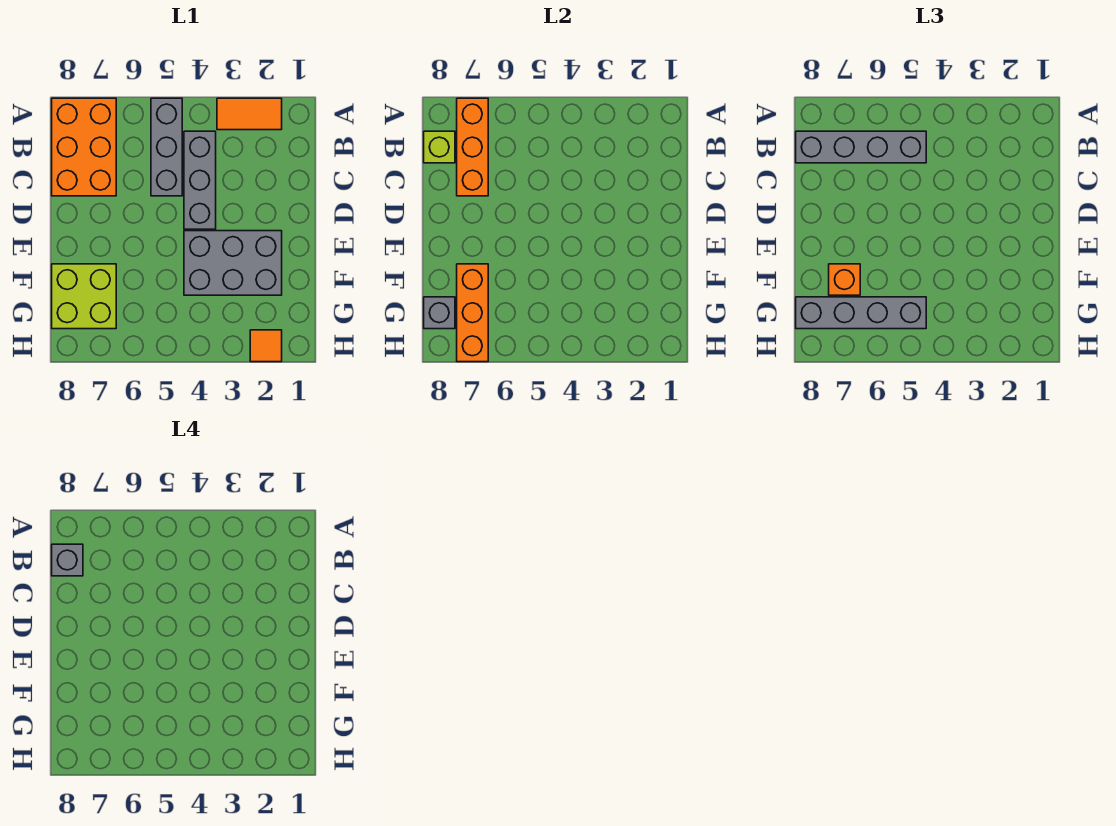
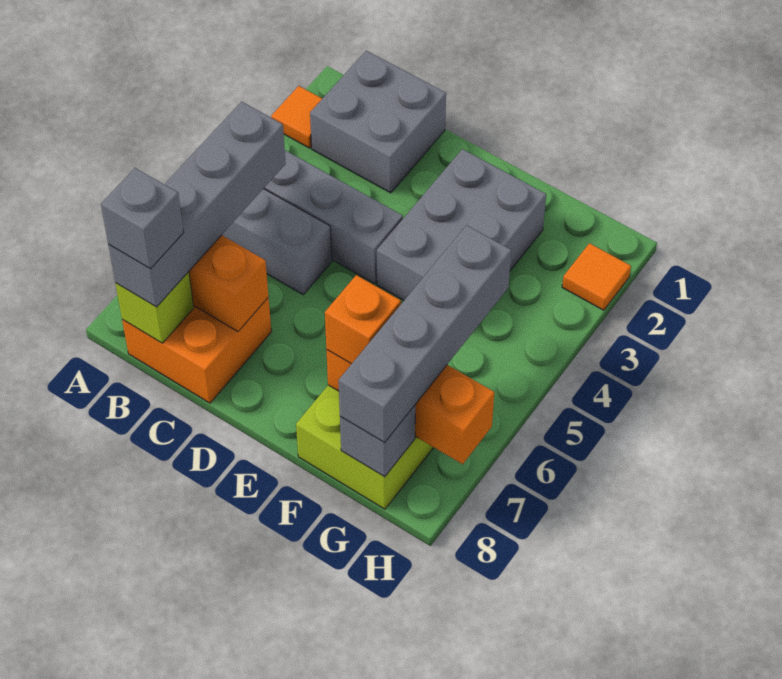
orange tile A2:A3 level 1 -> orange tile A2 level 1
orange brick A7:C8 level 1 -> orange brick B7:C8 level 1
none -> grey brick B1:C2 level 1

